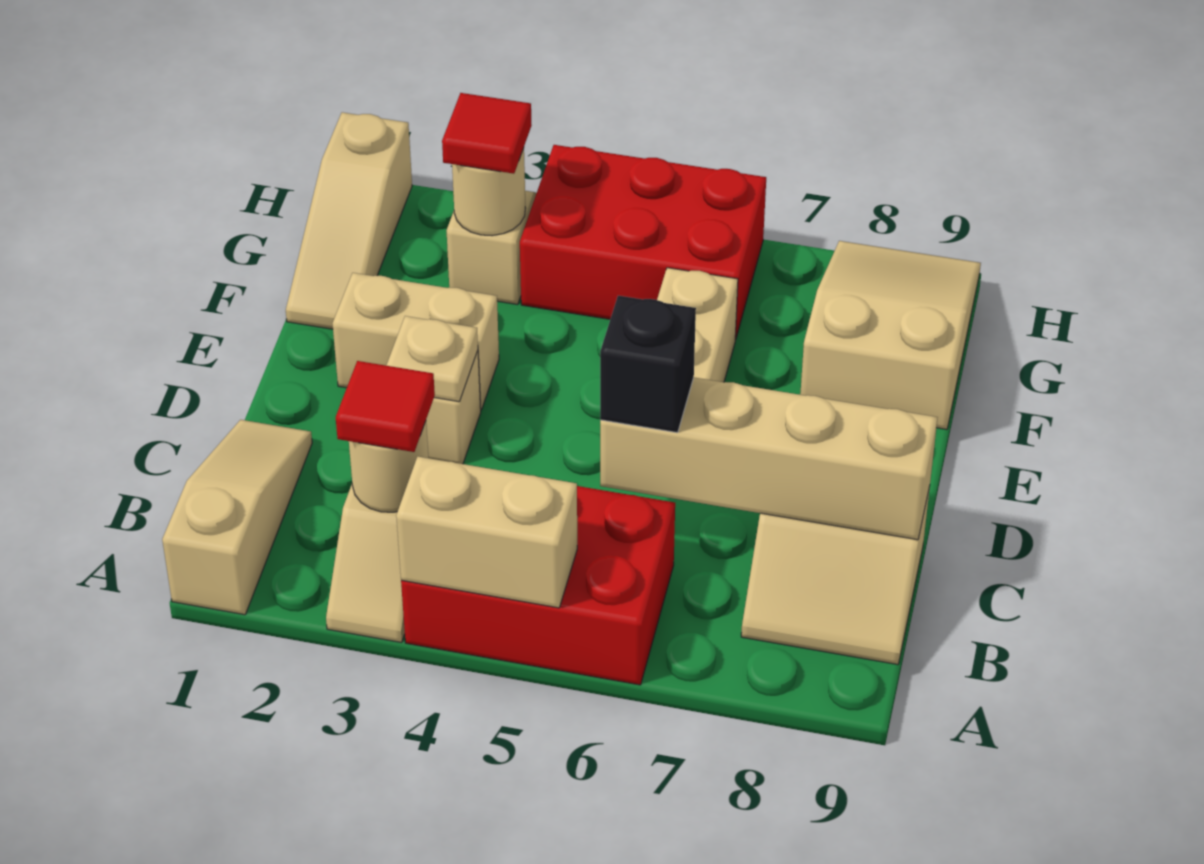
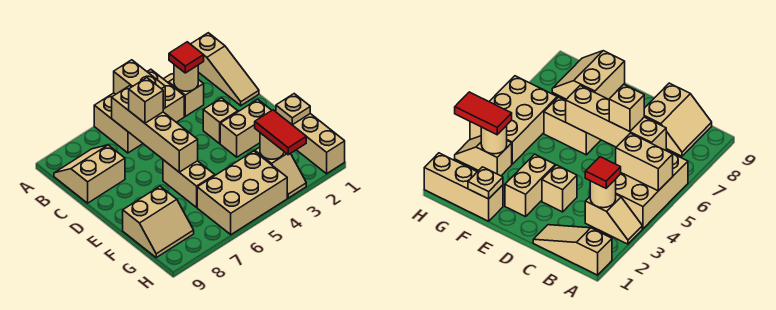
red brick A4:B6 level 1 -> tan brick A4:B6 level 1
tan brick A4:A5 level 2 -> tan brick A5:B5 level 2
tan brick C6:C9 level 2 -> tan brick B6:E6 level 2
black brick C6 level 3 -> tan brick C6 level 3
tan plate D3 level 2 -> tan plate F1 level 2
tan slope F1:H1 level 1 top H -> tan brick F1:H1 level 1
tan slope F8:H9 level 1 top F -> tan slope F8:G9 level 1 top F
red tile G3 level 3 -> red tile G3:H3 level 3
red brick G4:H6 level 1 -> tan brick G4:H6 level 1

